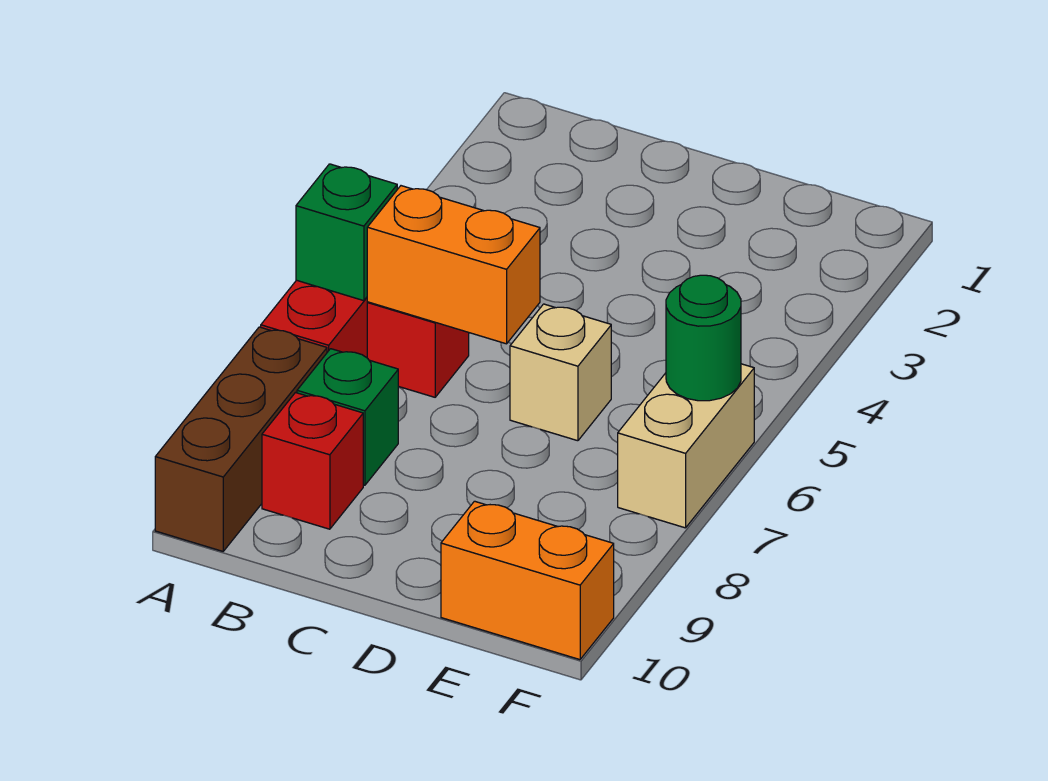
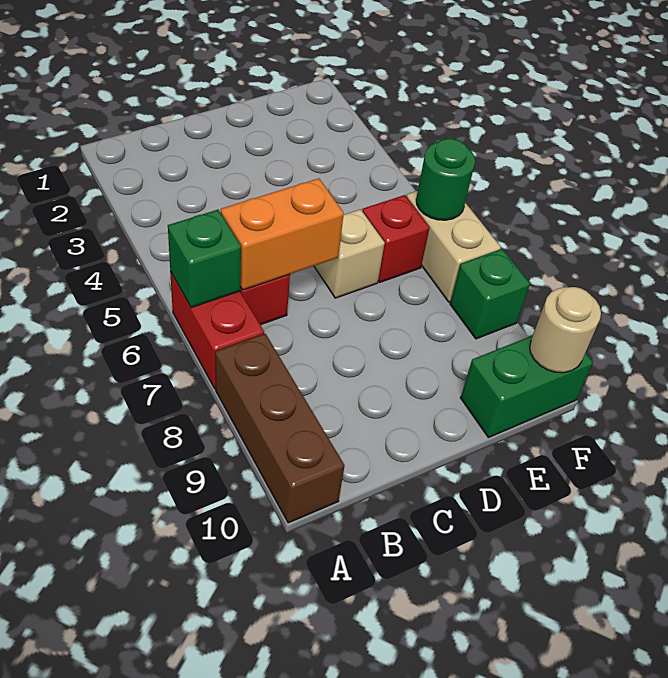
green brick B8 level 1 -> green brick F8 level 1
red brick B9 level 1 -> red brick E6 level 1
orange brick E10:F10 level 1 -> green brick E10:F10 level 1
none -> tan round brick F10 level 2

